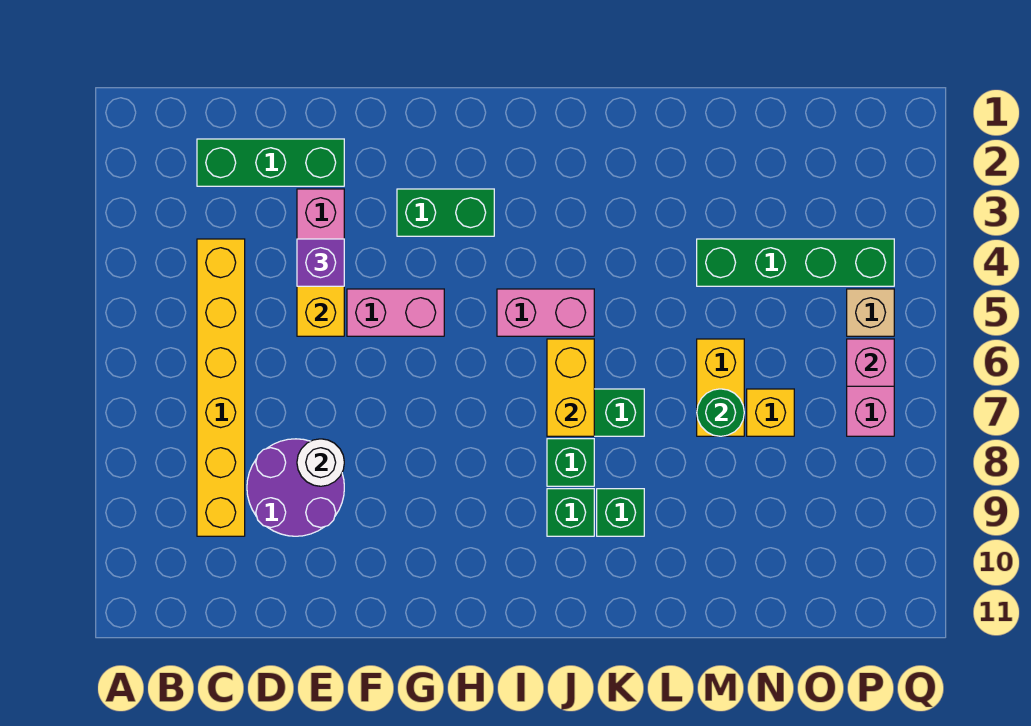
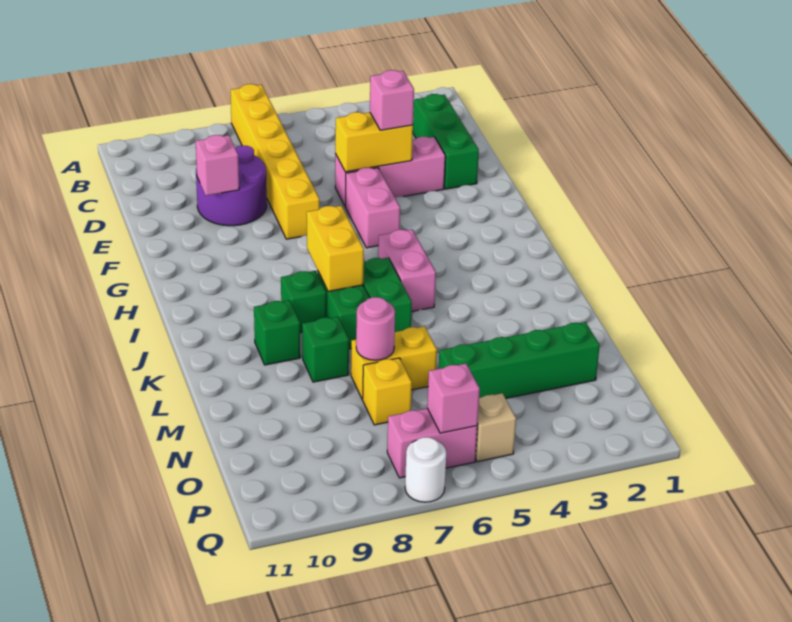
yellow brick C4:C9 level 1 -> yellow brick A7:F7 level 1
purple brick E4 level 3 -> pink brick E4 level 3
white round brick E8 level 2 -> white round brick Q7 level 1
none -> pink brick E9 level 2
green brick G3:H3 level 1 -> green brick J6:K6 level 1
yellow brick J6:J7 level 2 -> yellow brick I7:J7 level 2
green brick J9 level 1 -> green brick L8 level 1
green brick M4:P4 level 1 -> green brick N2:N5 level 1
green round brick M7 level 2 -> pink round brick M7 level 2

